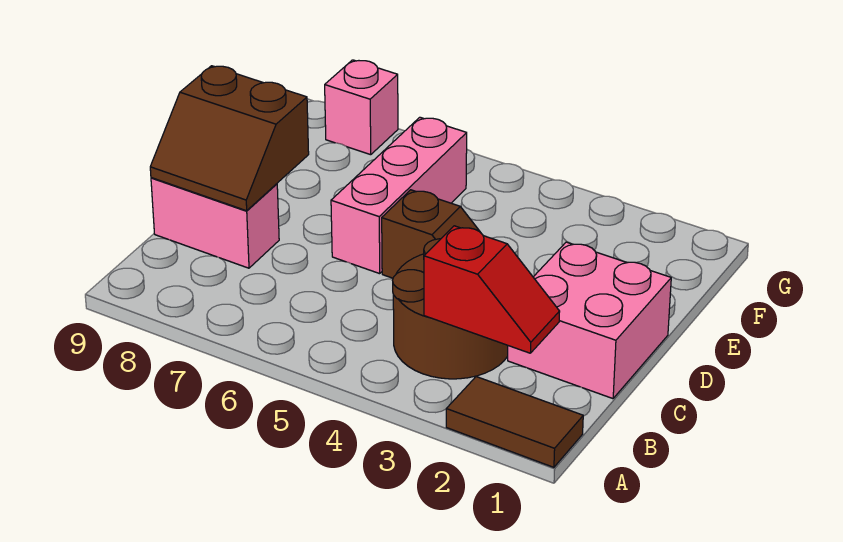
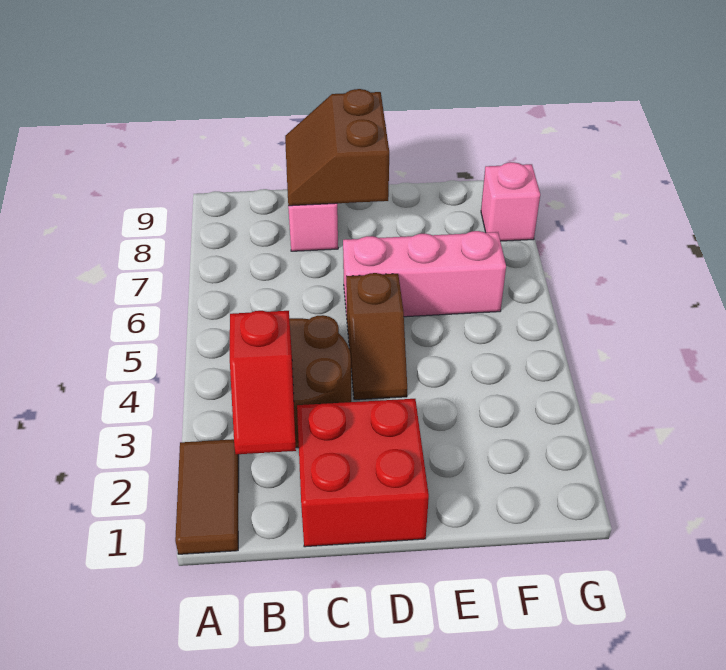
pink brick C1:D2 level 1 -> red brick C1:D2 level 1

